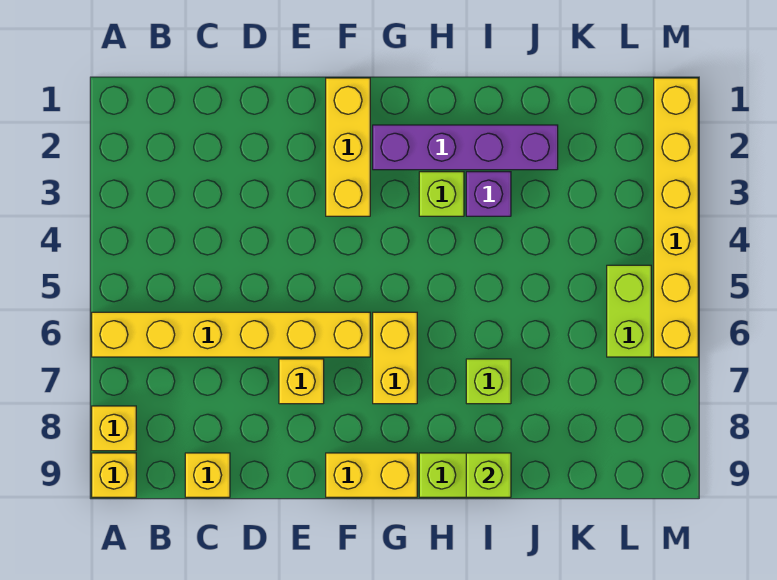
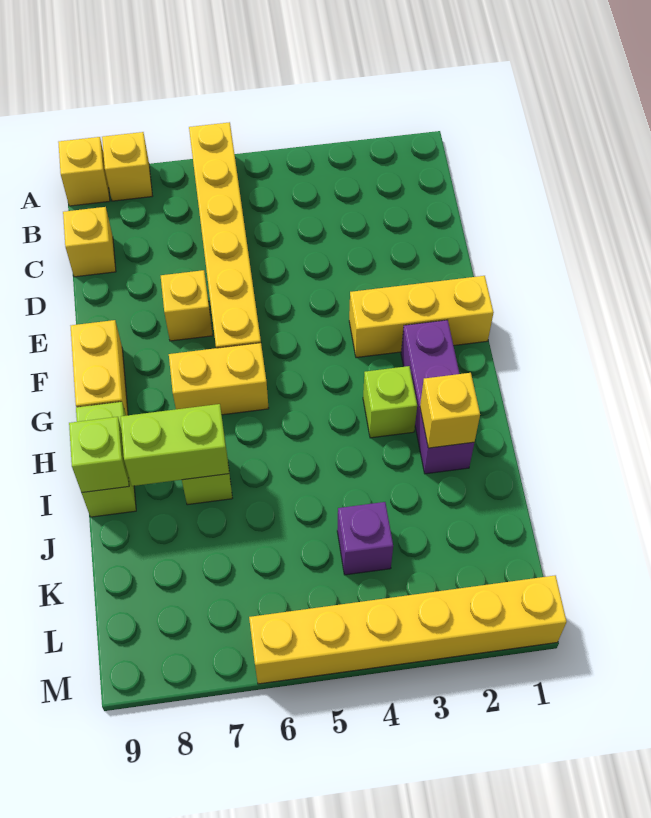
purple brick G2:J2 level 1 -> purple brick G2:I2 level 1
none -> yellow brick I2 level 2
purple brick I3 level 1 -> purple brick K4 level 1
lime brick L5:L6 level 1 -> lime brick I7:I8 level 2

